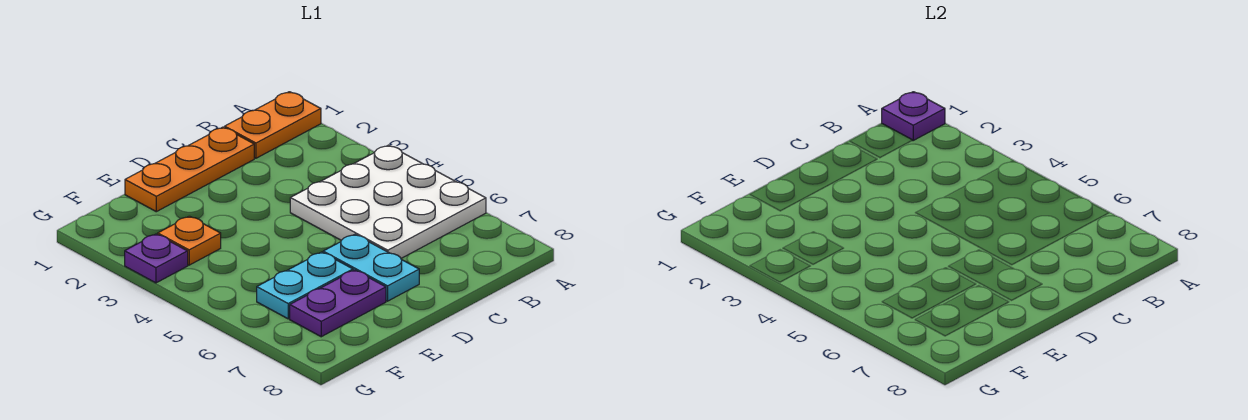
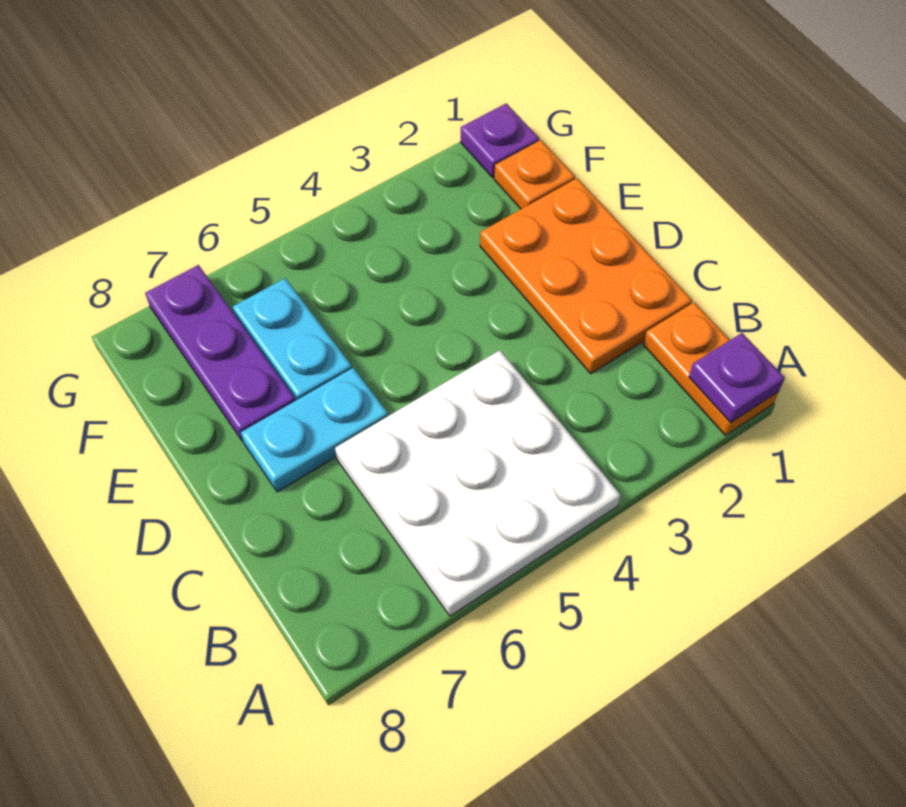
orange plate C1:E1 level 1 -> orange plate C1:E2 level 1
purple plate E7:F7 level 1 -> purple plate E7:G7 level 1
orange plate F3 level 1 -> orange plate F1 level 1
purple plate G3 level 1 -> purple plate G1 level 1

